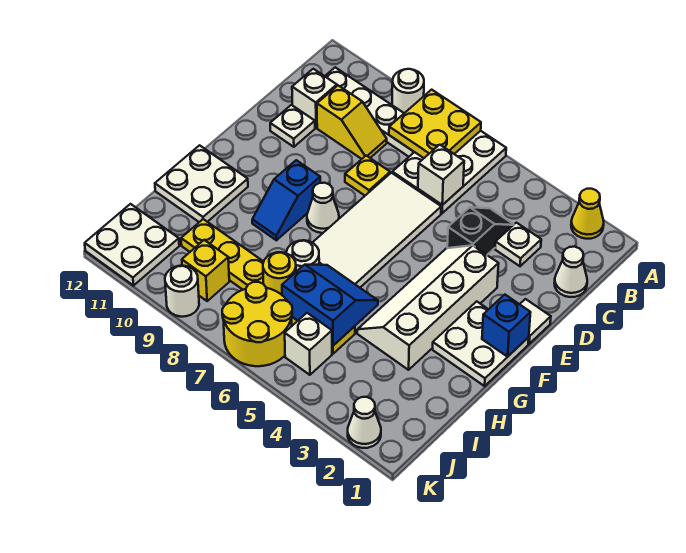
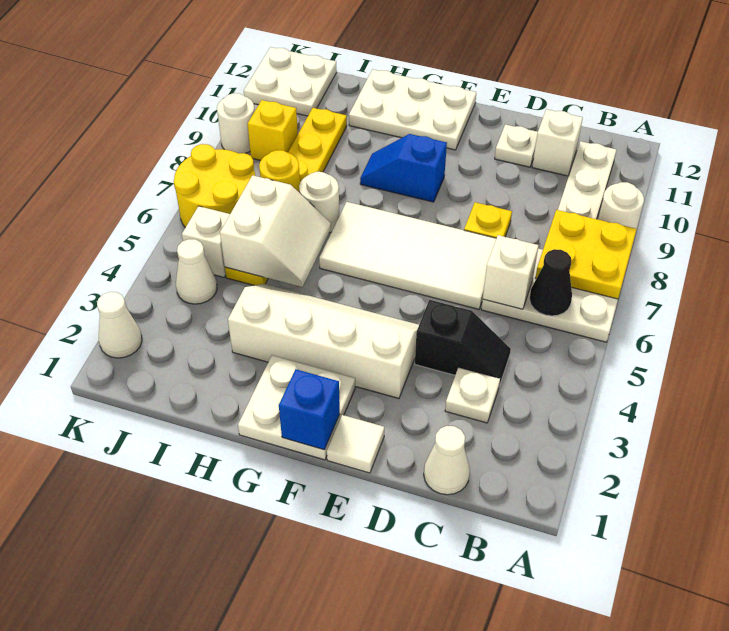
yellow cone A2 level 1 -> none
none -> black cone B6 level 2
yellow slope C9:C10 level 1 top 10 -> none
white cone F8 level 1 -> white cone J4 level 1
white plate G11:H12 level 1 -> white plate F11:H12 level 1
blue slope H5:I6 level 2 top I -> white slope H5:I6 level 2 top I

